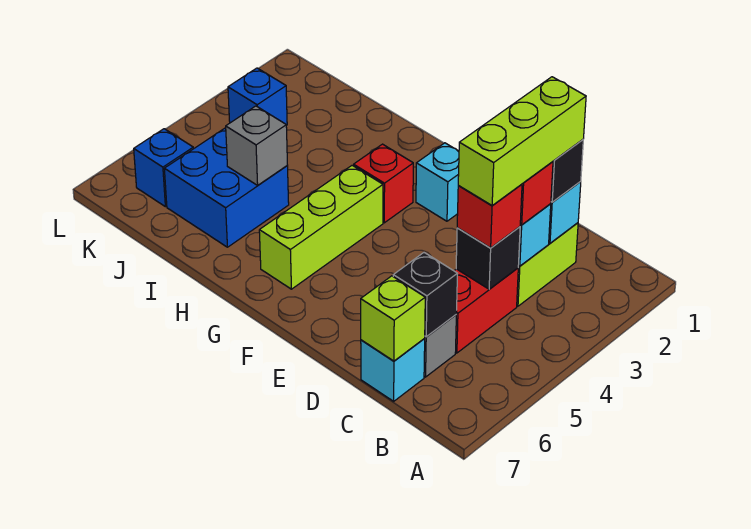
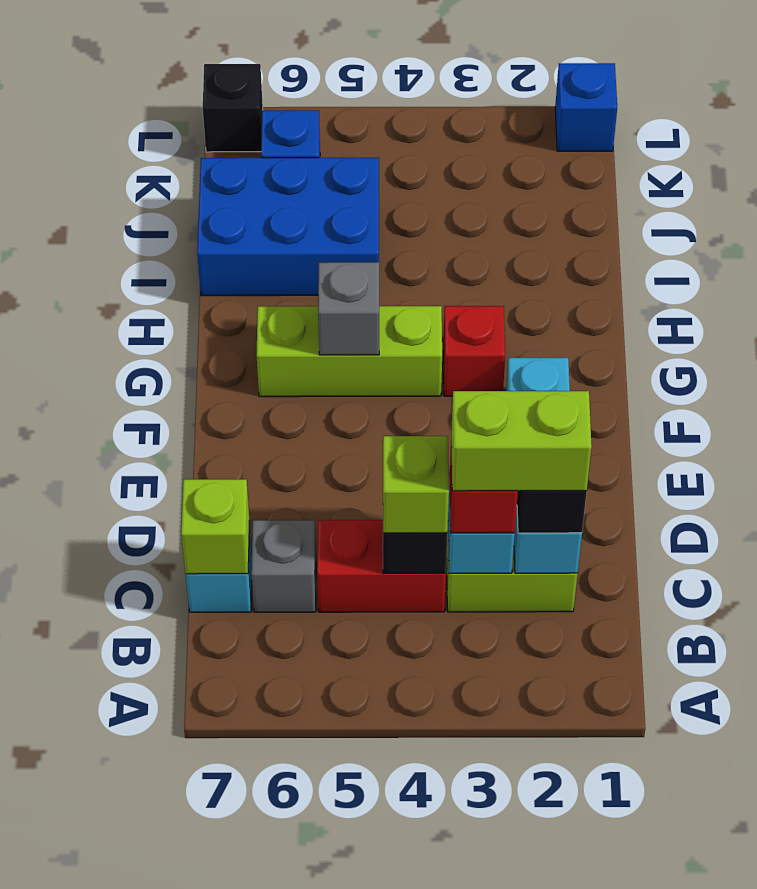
lime brick C2:C4 level 4 -> lime brick C2:C3 level 4
red brick C4 level 3 -> lime brick C4 level 3
black brick C6 level 2 -> black brick L7 level 1
blue brick I5:J6 level 1 -> blue brick I5:J7 level 1
grey brick I5 level 2 -> grey brick G5 level 2
blue brick K3 level 1 -> blue brick L1 level 1

